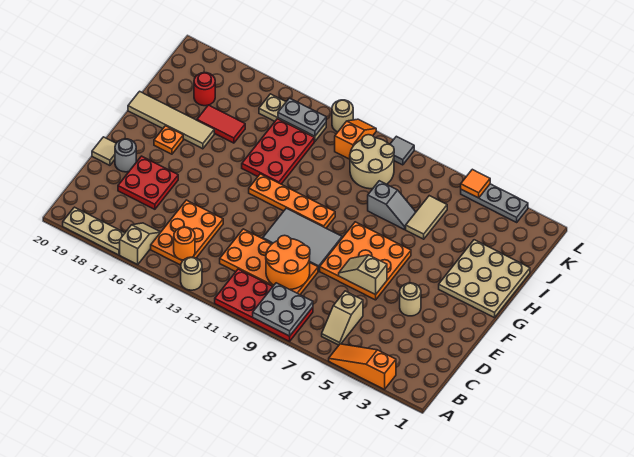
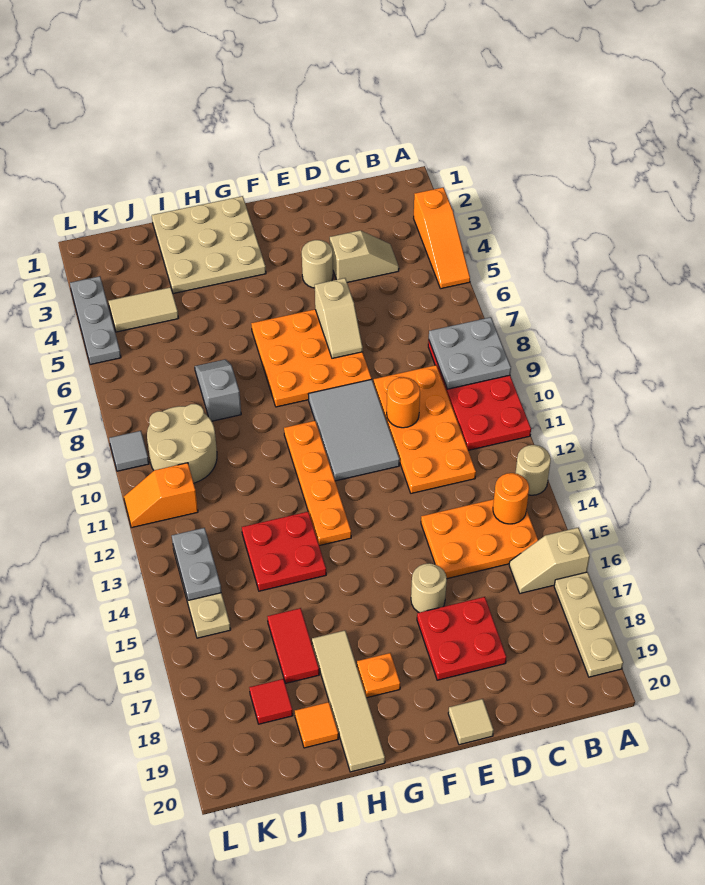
tan slope B6:C6 level 1 top C -> tan slope C4:D4 level 1 top D
orange round brick C9:D10 level 2 -> orange round brick D10 level 2
grey round brick E19 level 1 -> none
red plate H13:J14 level 1 -> red plate H13:I14 level 1
tan tile I6:J6 level 1 -> tan tile J4:K4 level 1
red round brick J18 level 1 -> red tile J18 level 1
orange tile L5 level 2 -> orange tile I19 level 1
tan round brick L12 level 1 -> tan round brick E16 level 1

